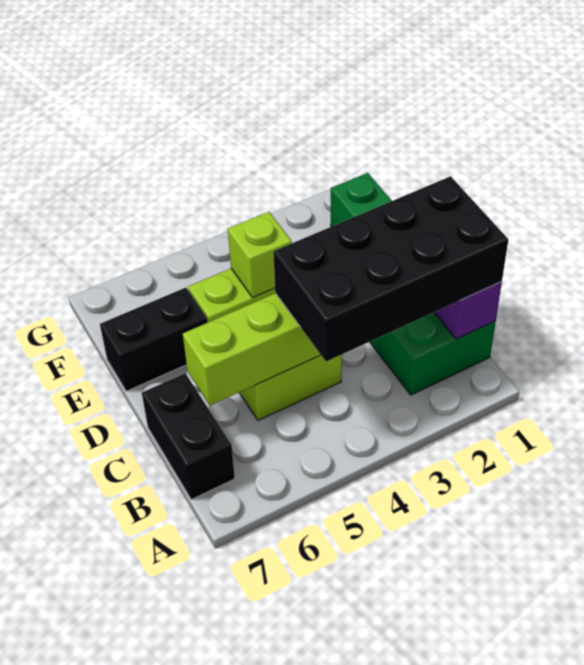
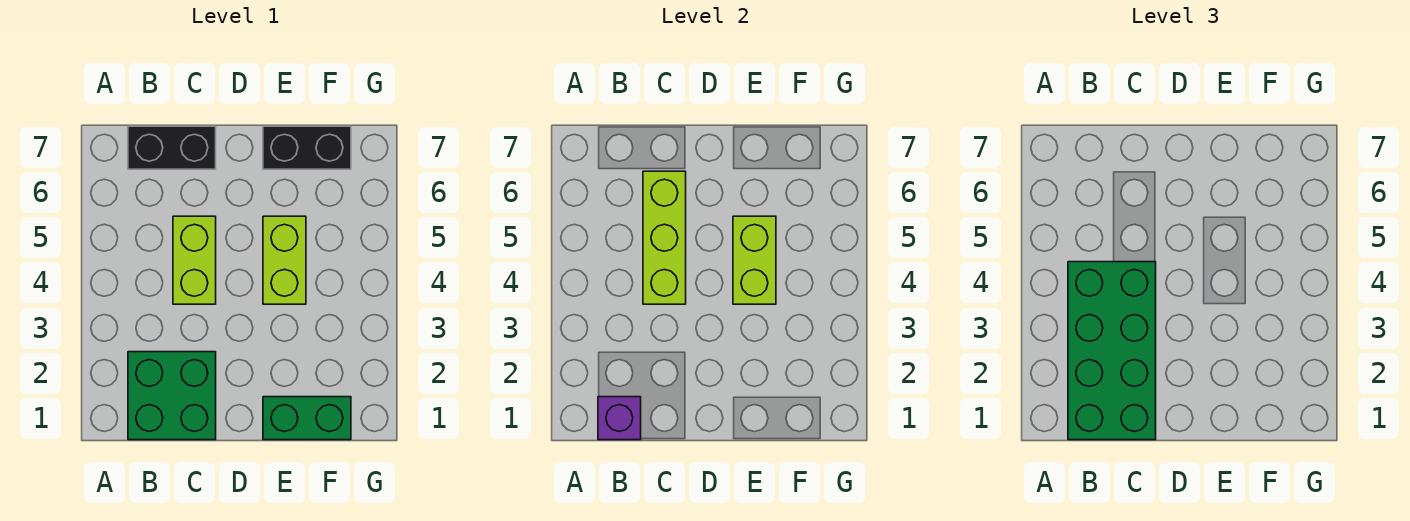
black brick B1:C4 level 3 -> green brick B1:C4 level 3
lime brick E4 level 2 -> lime brick E4:E5 level 2
black brick E6:E7 level 1 -> black brick E7:F7 level 1

